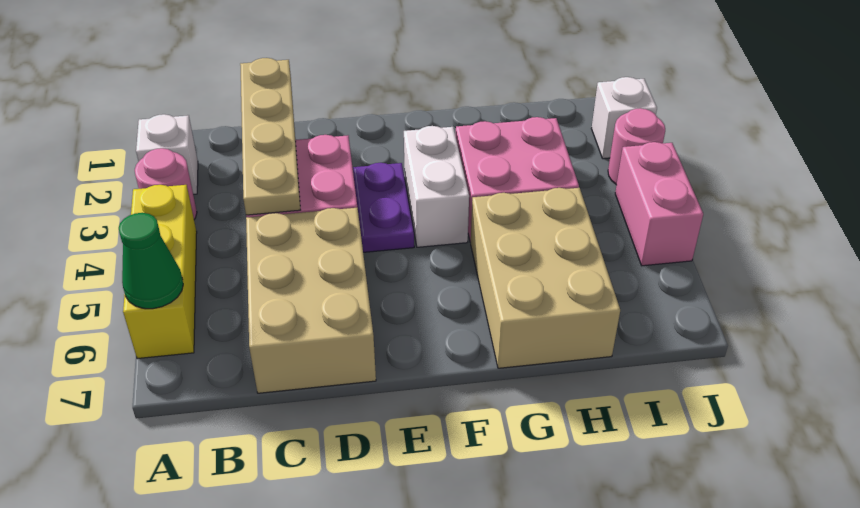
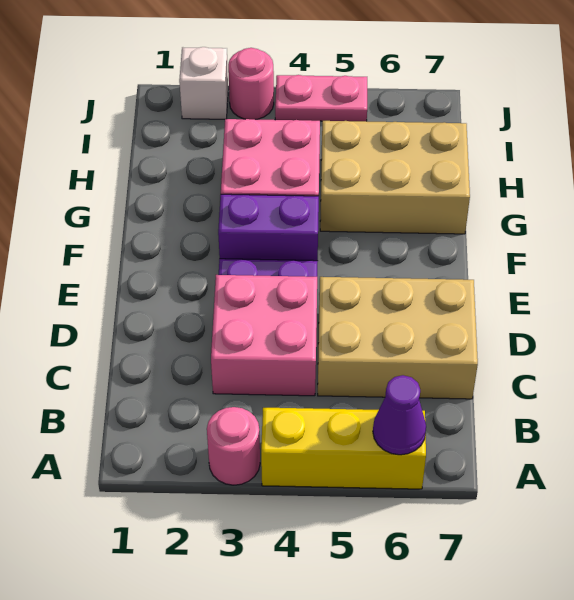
white brick A2 level 1 -> none
green cone A6 level 2 -> purple cone A6 level 2
tan plate C1:C4 level 2 -> none
white brick F3:F4 level 1 -> purple brick F3:F4 level 1
pink brick J4:J5 level 1 -> pink plate J4:J5 level 1

